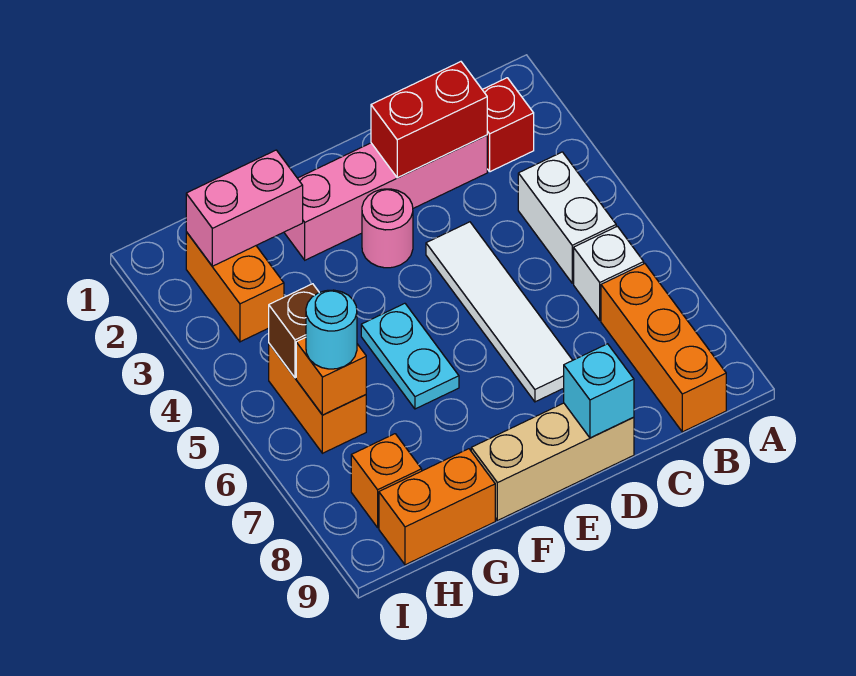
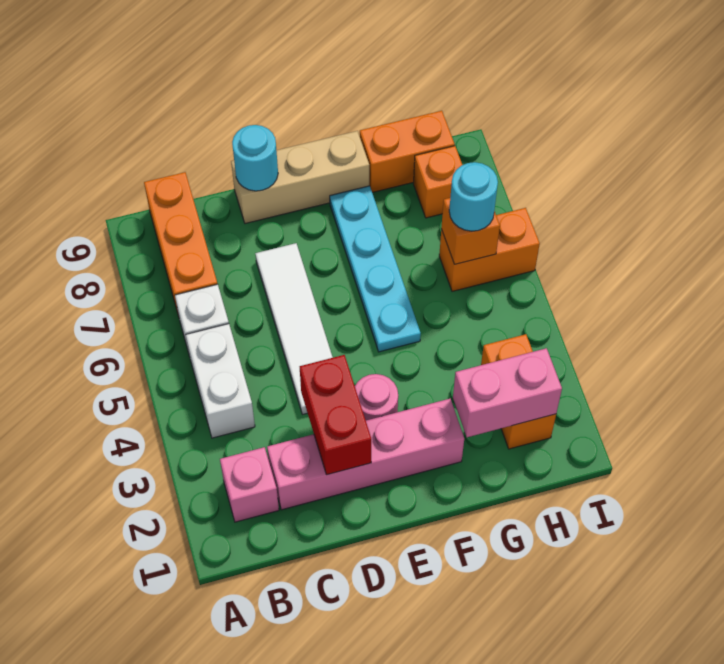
red brick B2 level 1 -> pink brick B2 level 1
red brick C2:D2 level 2 -> red brick D2:D3 level 2
cyan brick D9 level 2 -> cyan round brick D9 level 2
cyan plate F5:F6 level 1 -> cyan plate F5:F8 level 1
orange brick H5:H6 level 1 -> orange brick H6:I6 level 1
brown brick H5 level 2 -> none

